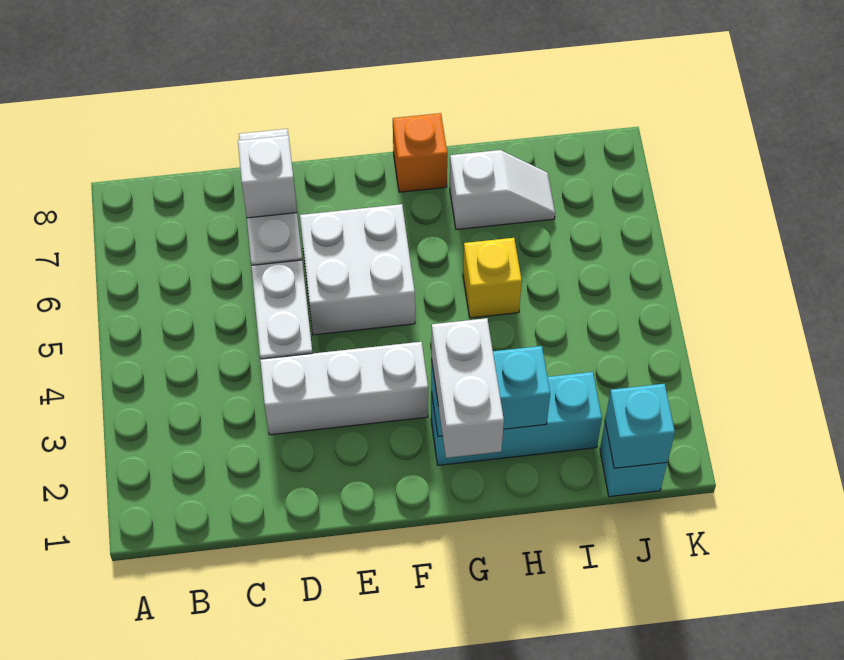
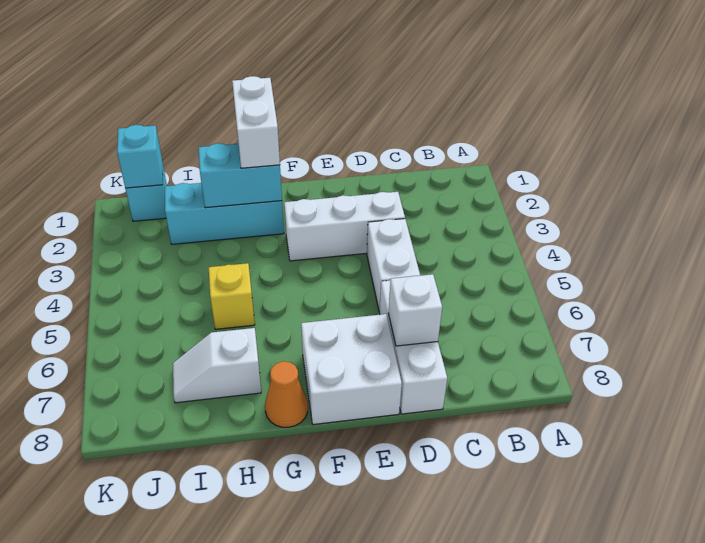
white brick E5:F6 level 1 -> white brick E7:F8 level 1
orange brick G8 level 1 -> orange cone G8 level 1

